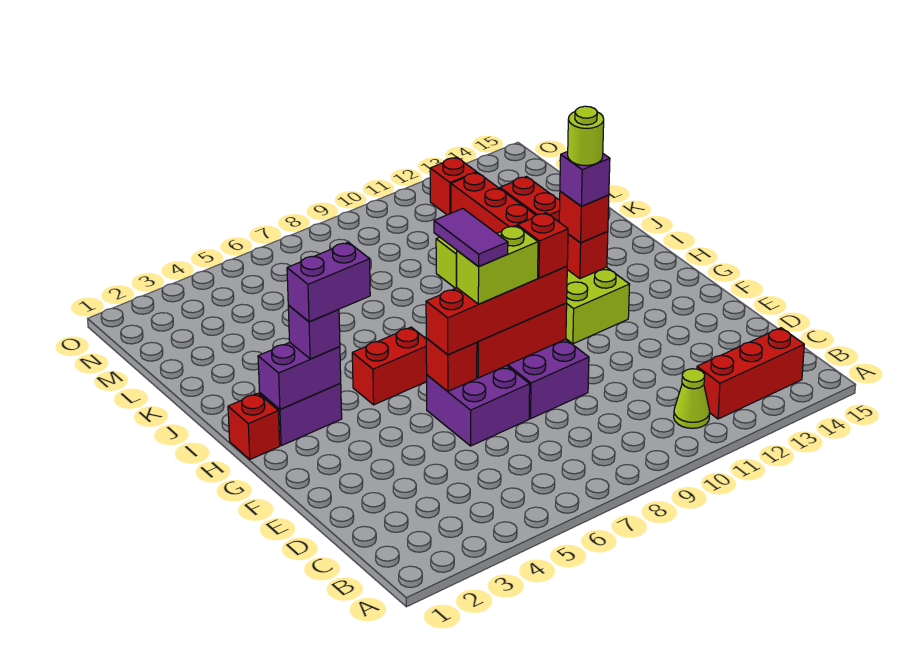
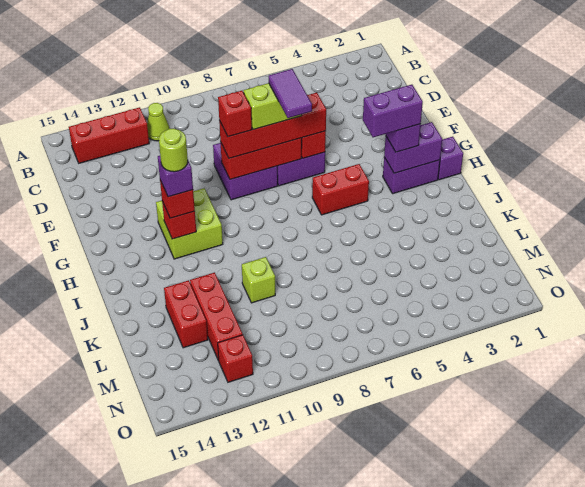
red brick H1 level 1 -> purple brick H1 level 1

